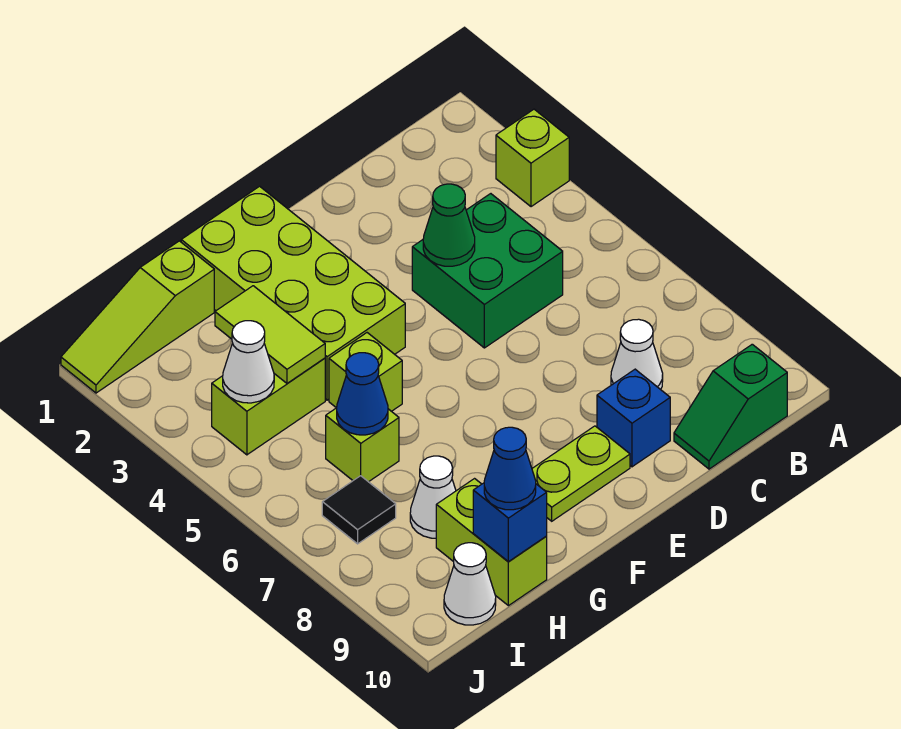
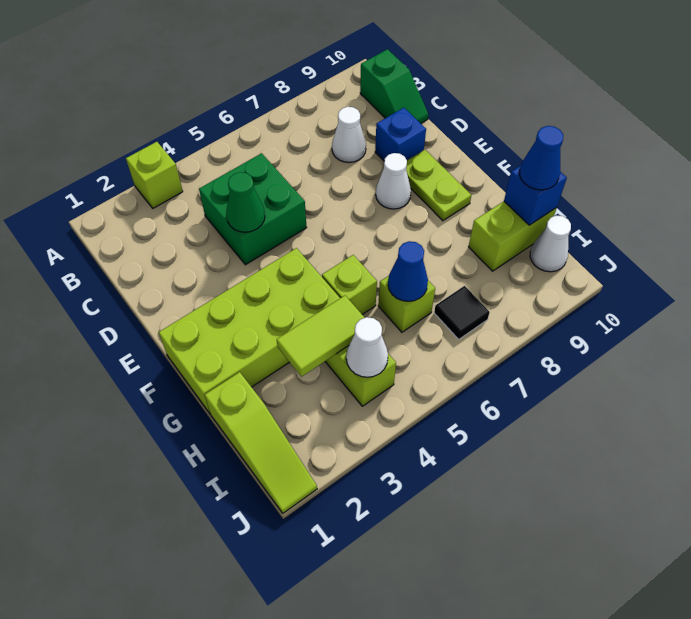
white cone H8 level 1 -> white cone E8 level 1

